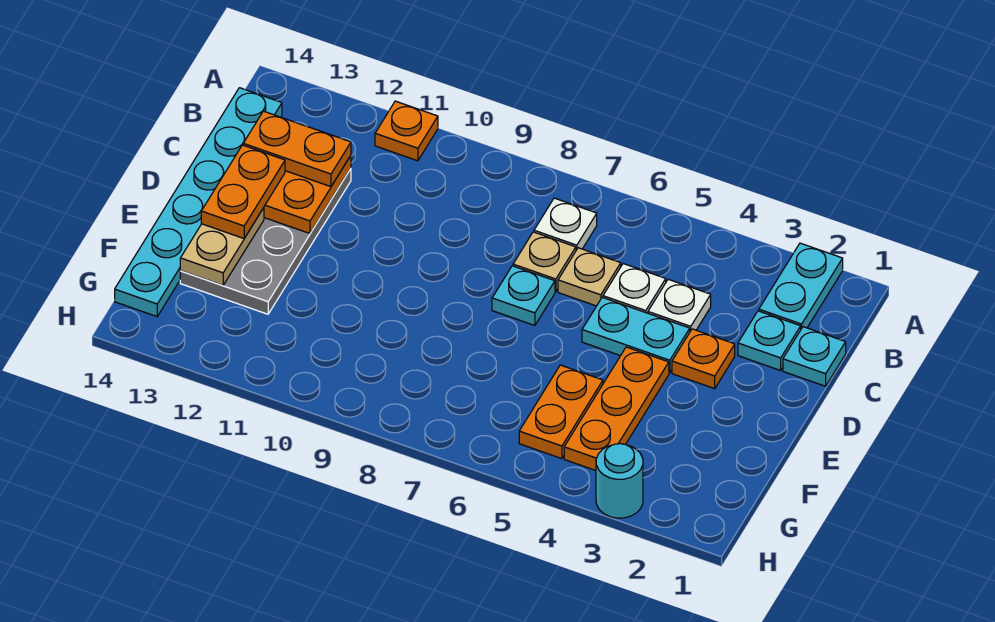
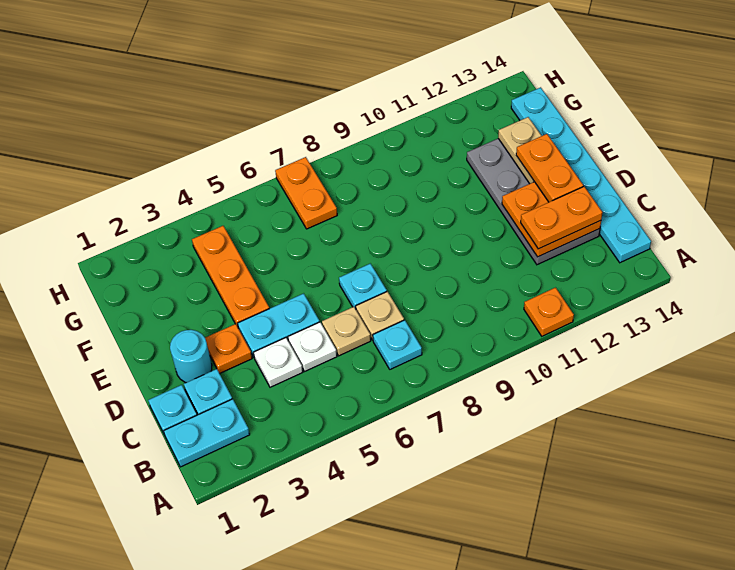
cyan plate A2:B2 level 1 -> cyan plate B1:B2 level 1
white plate B7 level 1 -> cyan plate B7 level 1
orange plate F5:G5 level 1 -> orange plate G7:H7 level 1
cyan round brick H3 level 1 -> cyan round brick D2 level 1

